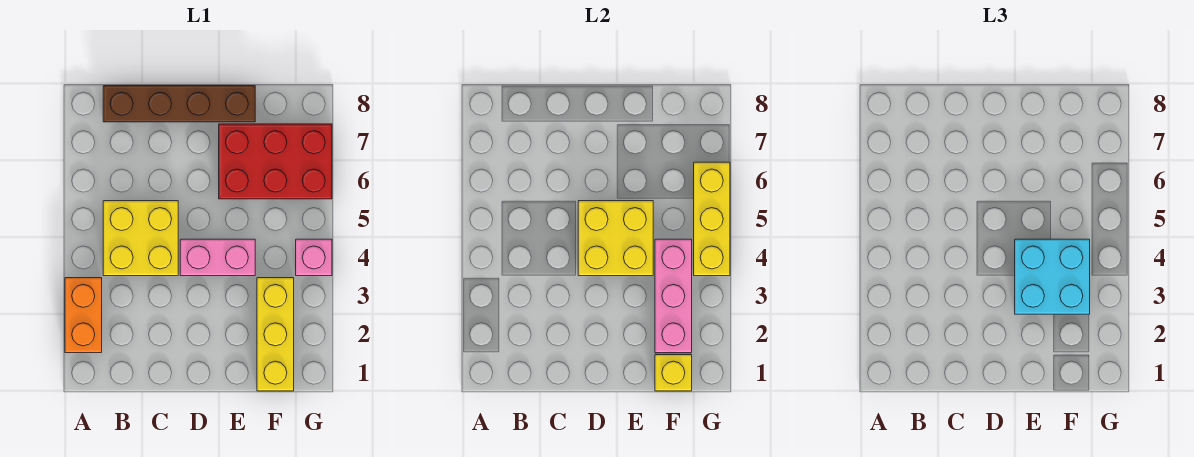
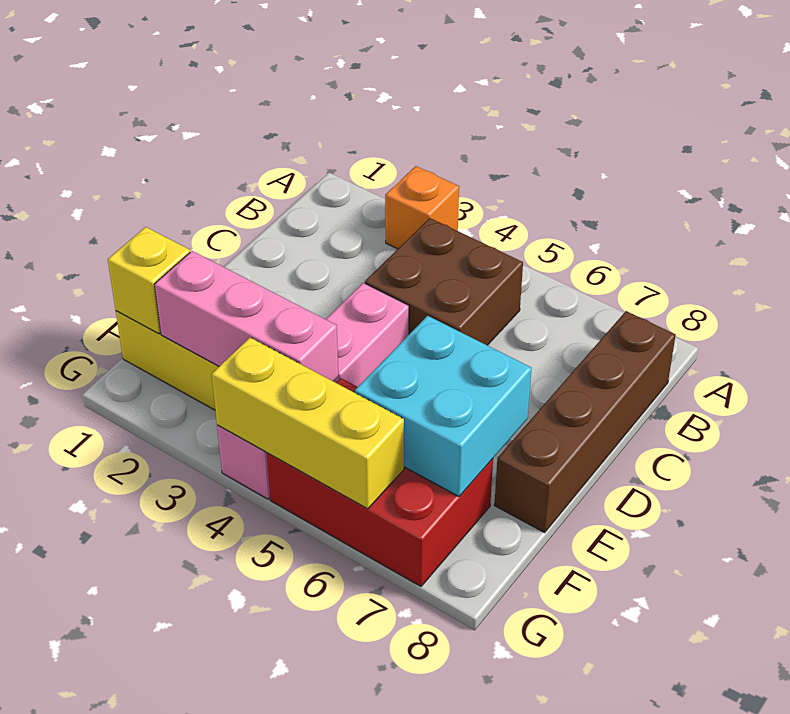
orange brick A2:A3 level 1 -> orange brick A3 level 1
yellow brick B4:C5 level 1 -> brown brick B4:C5 level 1
yellow brick D4:E5 level 2 -> none
cyan brick E3:F4 level 3 -> cyan brick E6:F7 level 2
red brick E6:G7 level 1 -> red brick F5:G7 level 1

